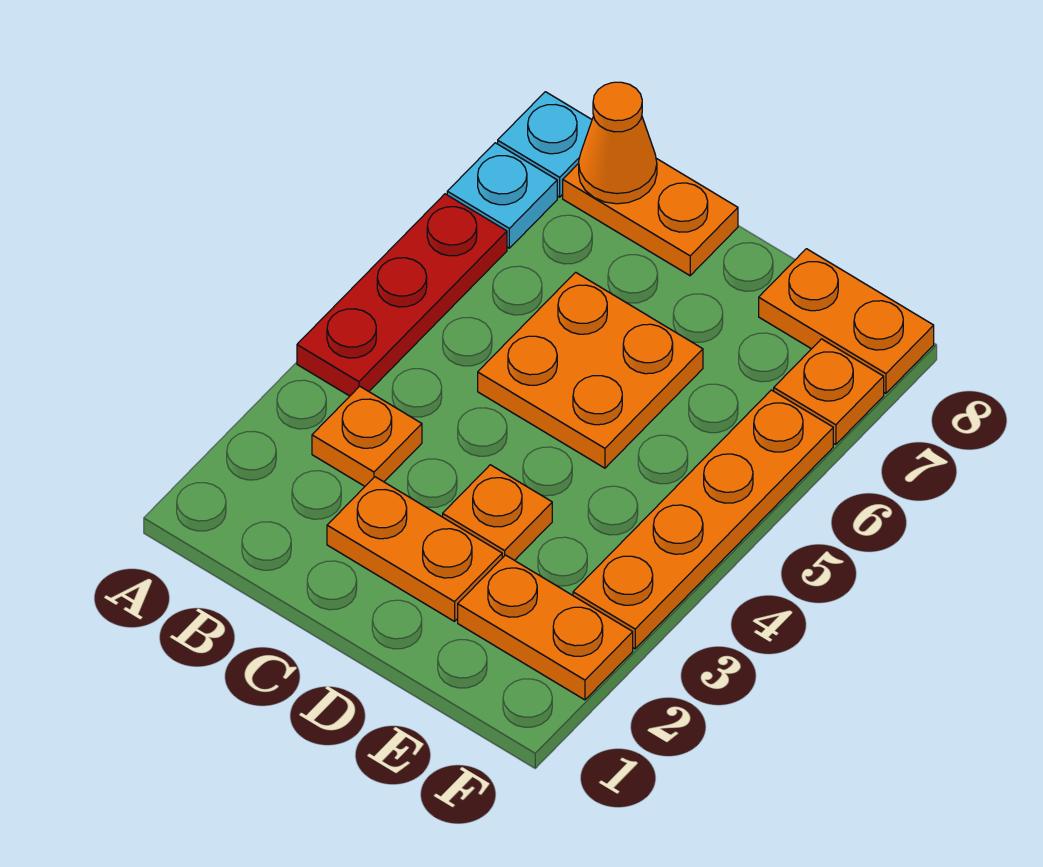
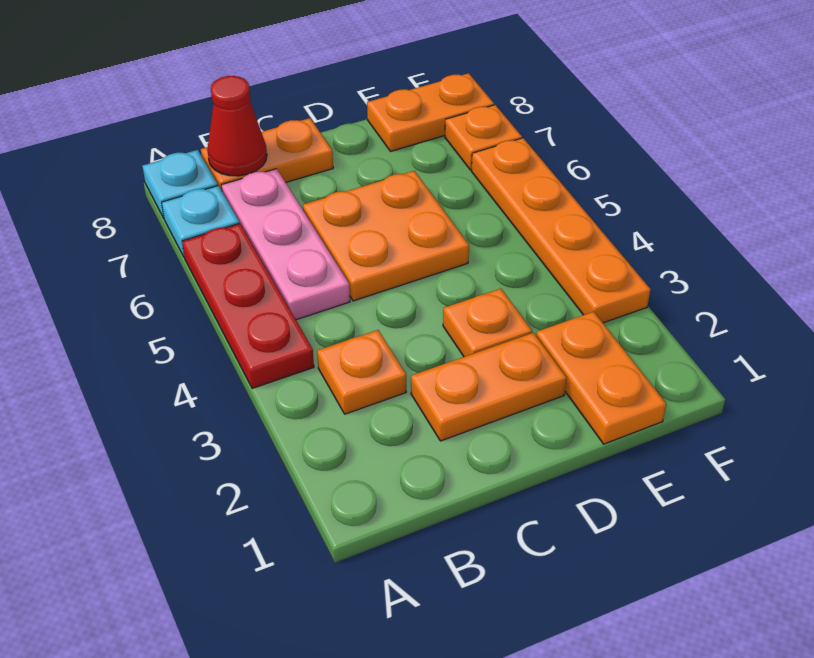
none -> pink plate B5:B7 level 1
orange cone B8 level 2 -> red cone B8 level 2
orange plate E2:F2 level 1 -> orange plate E1:E2 level 1

